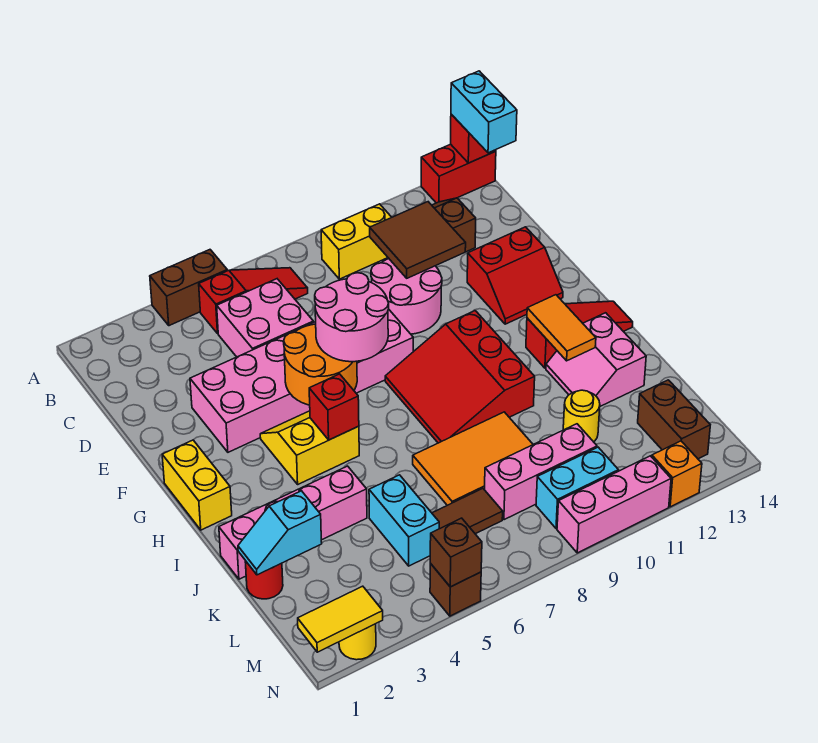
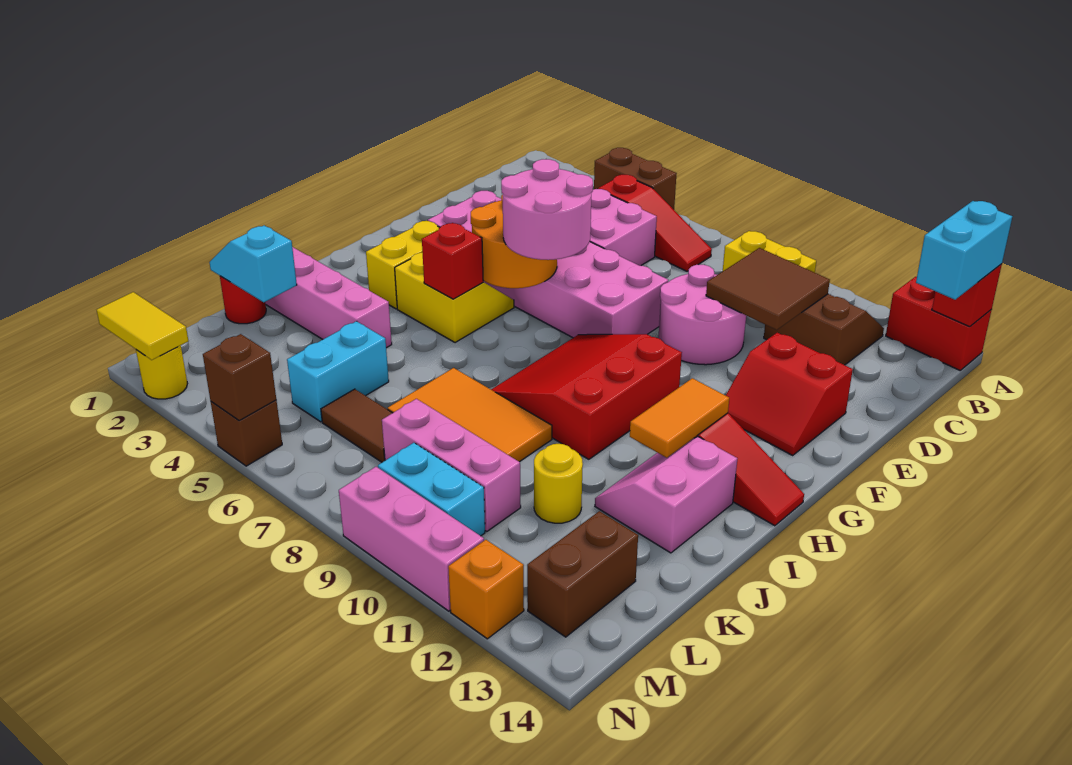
yellow brick G1:H1 level 1 -> yellow brick G3:H3 level 1

